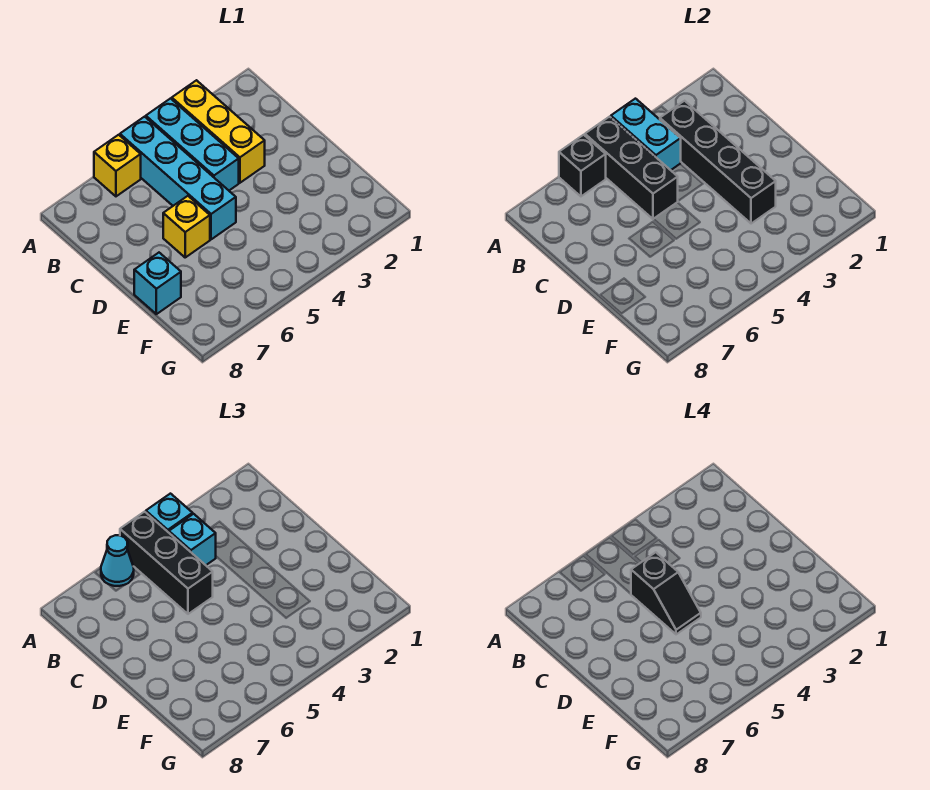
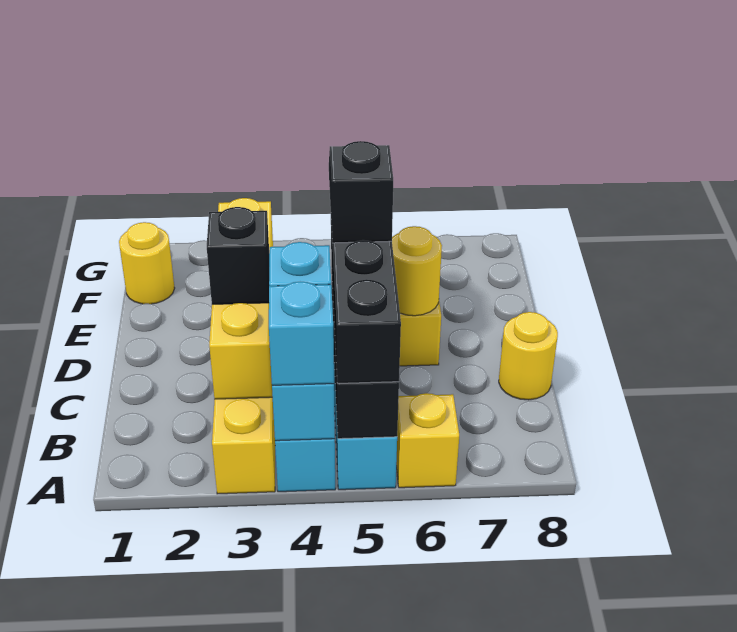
black brick A6 level 2 -> black brick C3 level 3
cyan cone A6 level 3 -> none
black brick B3:E3 level 2 -> yellow brick B3:E3 level 2
none -> yellow round brick C8 level 1
none -> yellow round brick D6 level 2
cyan brick E8 level 1 -> none
none -> yellow round brick F1 level 1

